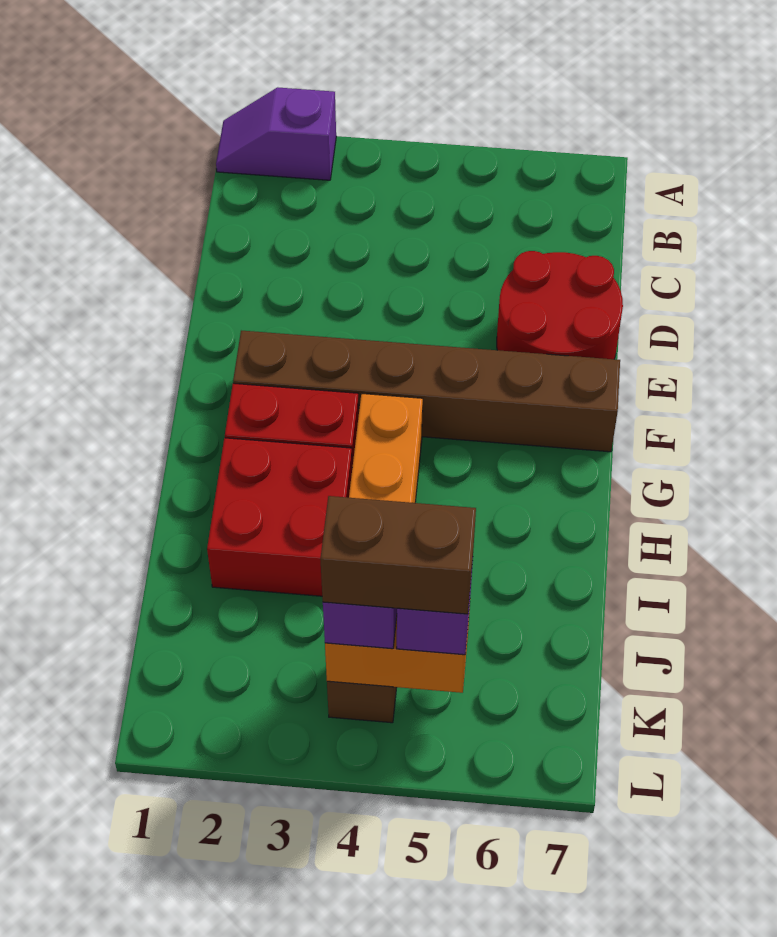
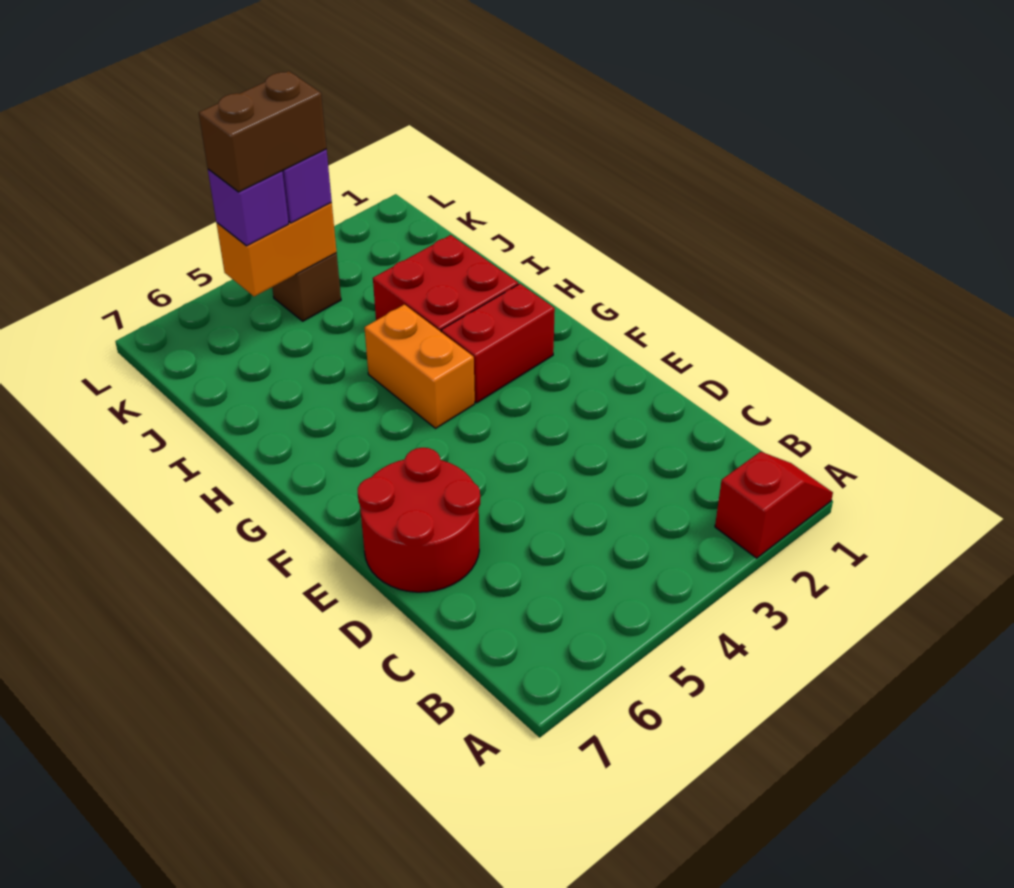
purple slope A1:A2 level 1 top 2 -> red slope A1:A2 level 1 top 2
brown brick F2:F7 level 1 -> none

